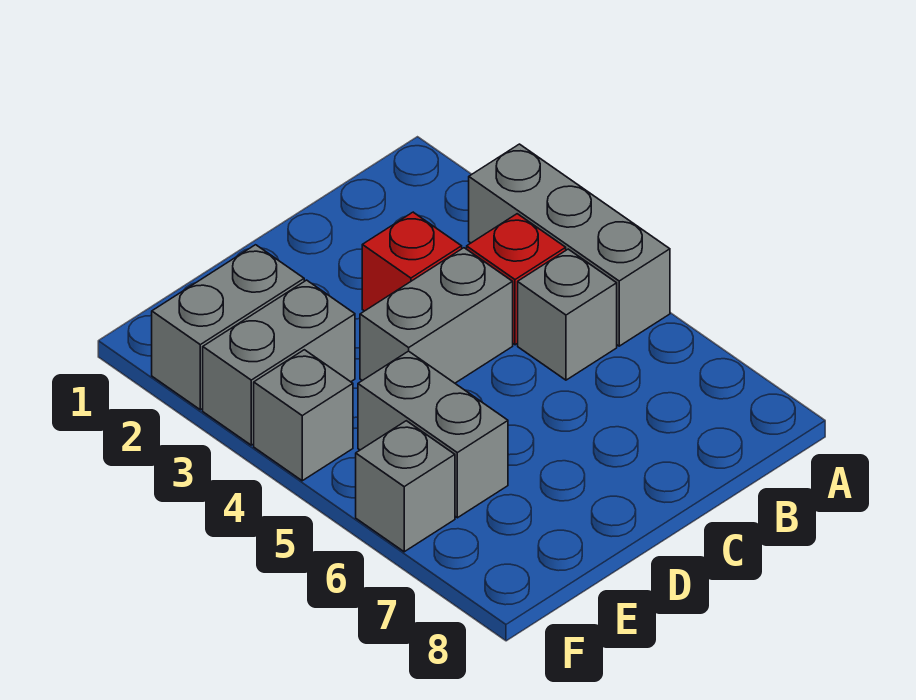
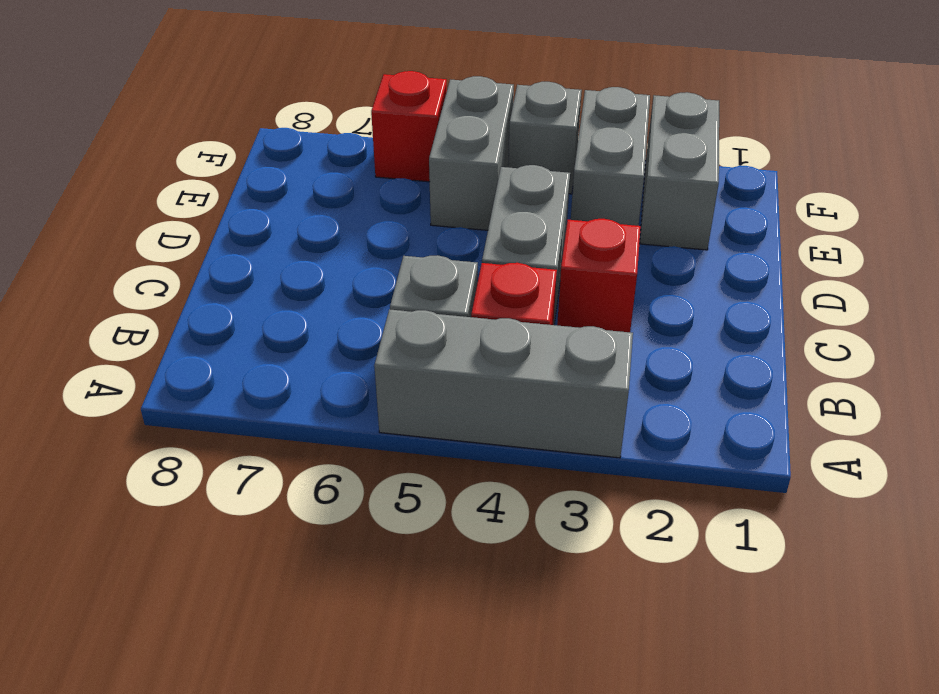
grey brick E5:E6 level 1 -> grey brick E5:F5 level 1
grey brick F6 level 1 -> red brick F6 level 1

